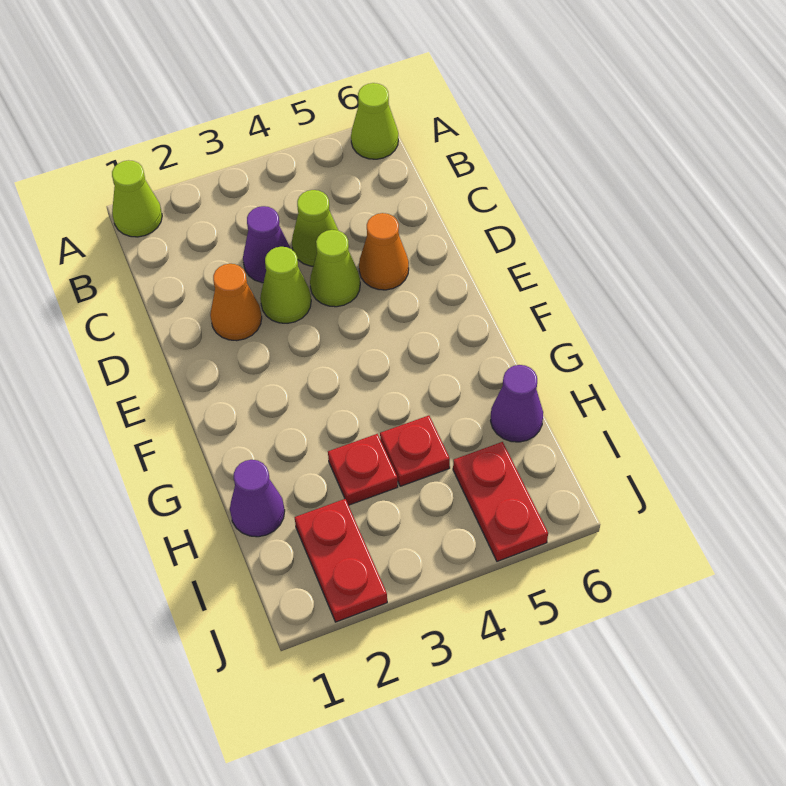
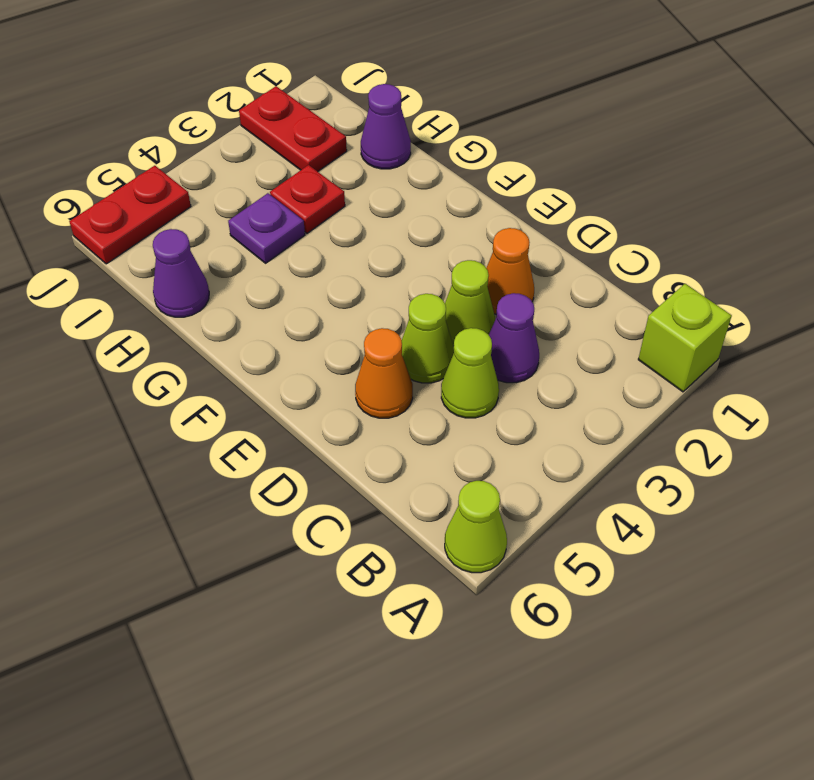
lime cone A1 level 1 -> lime brick A1 level 1
red plate H4 level 1 -> purple plate H4 level 1
red plate I5:J5 level 1 -> red plate J5:J6 level 1

